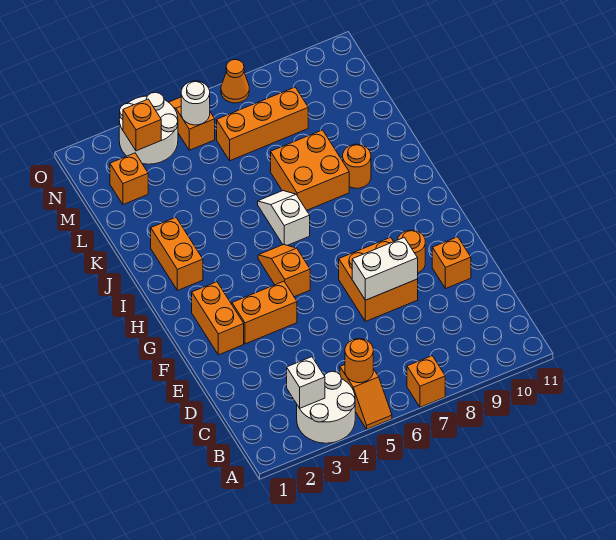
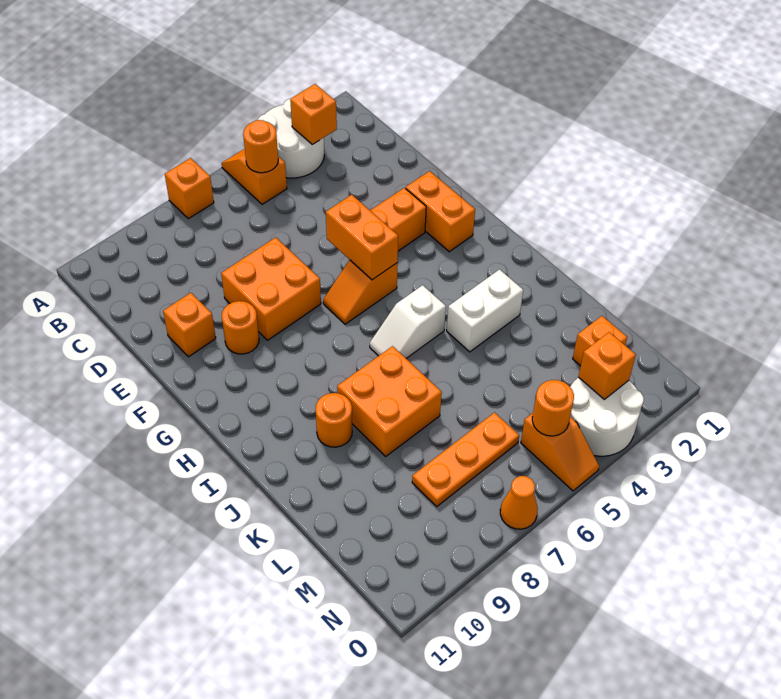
white brick B3 level 2 -> orange brick B3 level 2
white brick E7:E8 level 2 -> white brick J3:J4 level 1
orange slope G5:H5 level 1 top G -> orange slope G5:G6 level 1 top 5
orange brick I2:J2 level 1 -> orange brick F5:G5 level 2
white slope I6:J6 level 1 top I -> white slope I5:I6 level 1 top 5
orange brick M6:M8 level 1 -> orange plate M6:M8 level 1
white round brick N5 level 2 -> orange round brick N5 level 2

